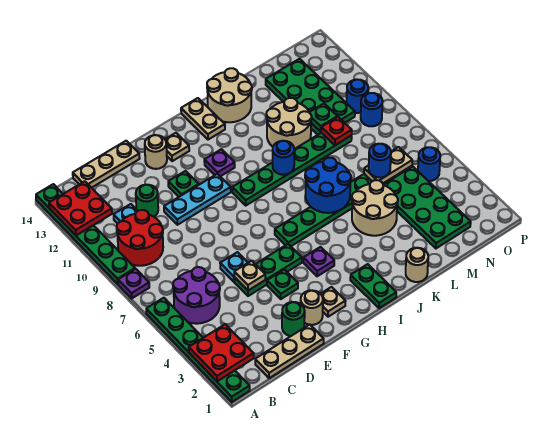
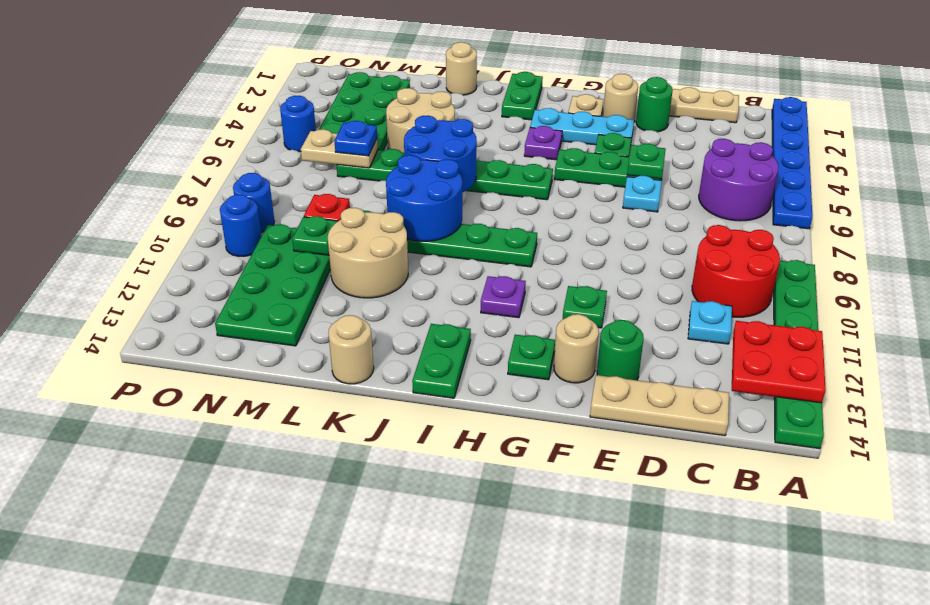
green plate A1:A6 level 1 -> blue plate A1:A6 level 1
red plate A2:B3 level 2 -> none
purple plate A8 level 1 -> none
green round brick D11 level 1 -> green round brick E13 level 1
tan plate E5 level 2 -> green plate E5 level 2
cyan plate E10:G10 level 1 -> cyan plate F3:H3 level 1
tan plate G13 level 1 -> green plate G13 level 1
tan plate I13:I14 level 1 -> green plate I13:I14 level 1
blue round brick J9 level 2 -> blue round brick J8:K9 level 2
tan round brick J13:K14 level 1 -> tan round brick K14 level 1
blue round brick M6 level 3 -> blue plate M6 level 3

